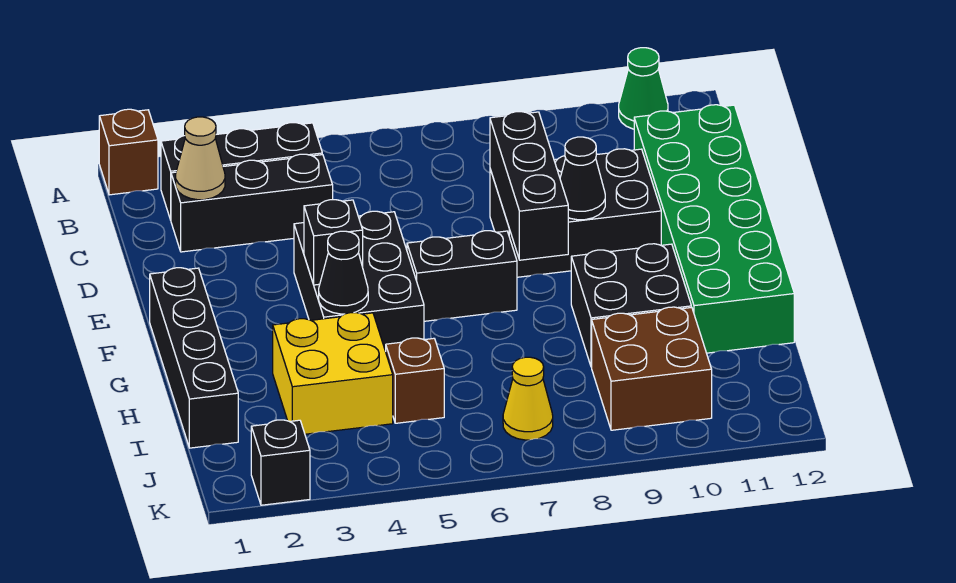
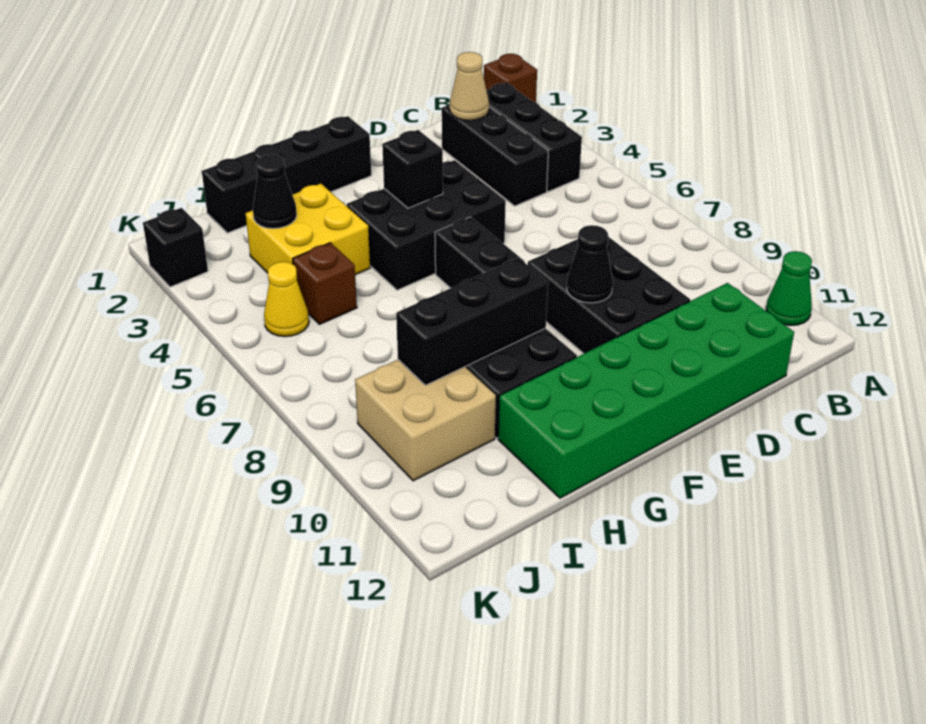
black brick D8:F8 level 2 -> black brick G9:I9 level 2
black cone G4 level 2 -> black cone I3 level 2
brown brick I9:J10 level 1 -> tan brick I9:J10 level 1
yellow cone J7 level 1 -> yellow cone J5 level 1

